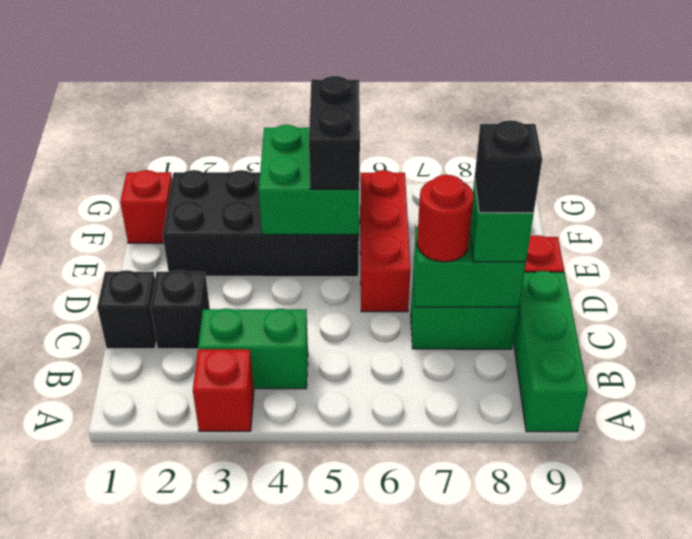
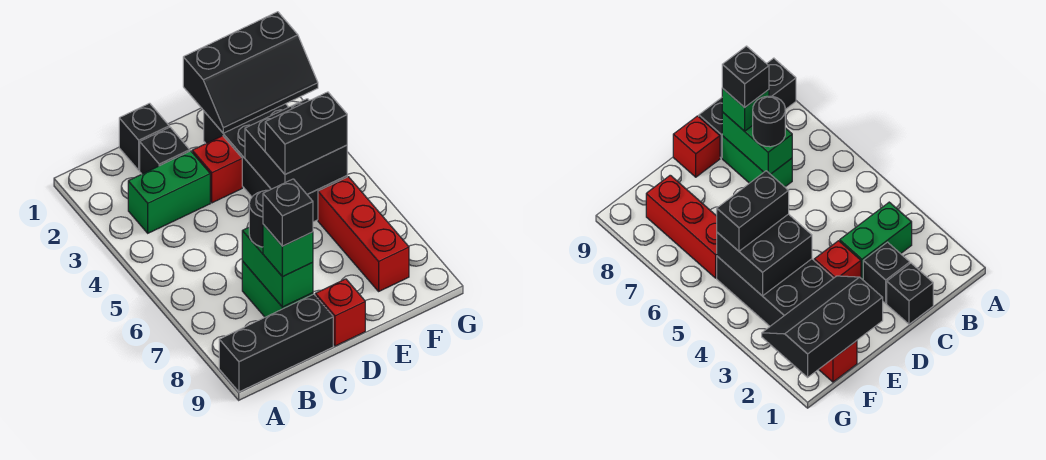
red brick A3 level 1 -> red brick D3 level 1
green brick A9:C9 level 1 -> black brick A9:C9 level 1
green brick B3:B4 level 1 -> green brick B3:C3 level 1
red round brick C7 level 3 -> black round brick C7 level 3
red brick D6:F6 level 1 -> red brick F6:F8 level 1
none -> black slope E1:G2 level 2 top 1
green brick E4:F5 level 2 -> black brick E4:F5 level 2

